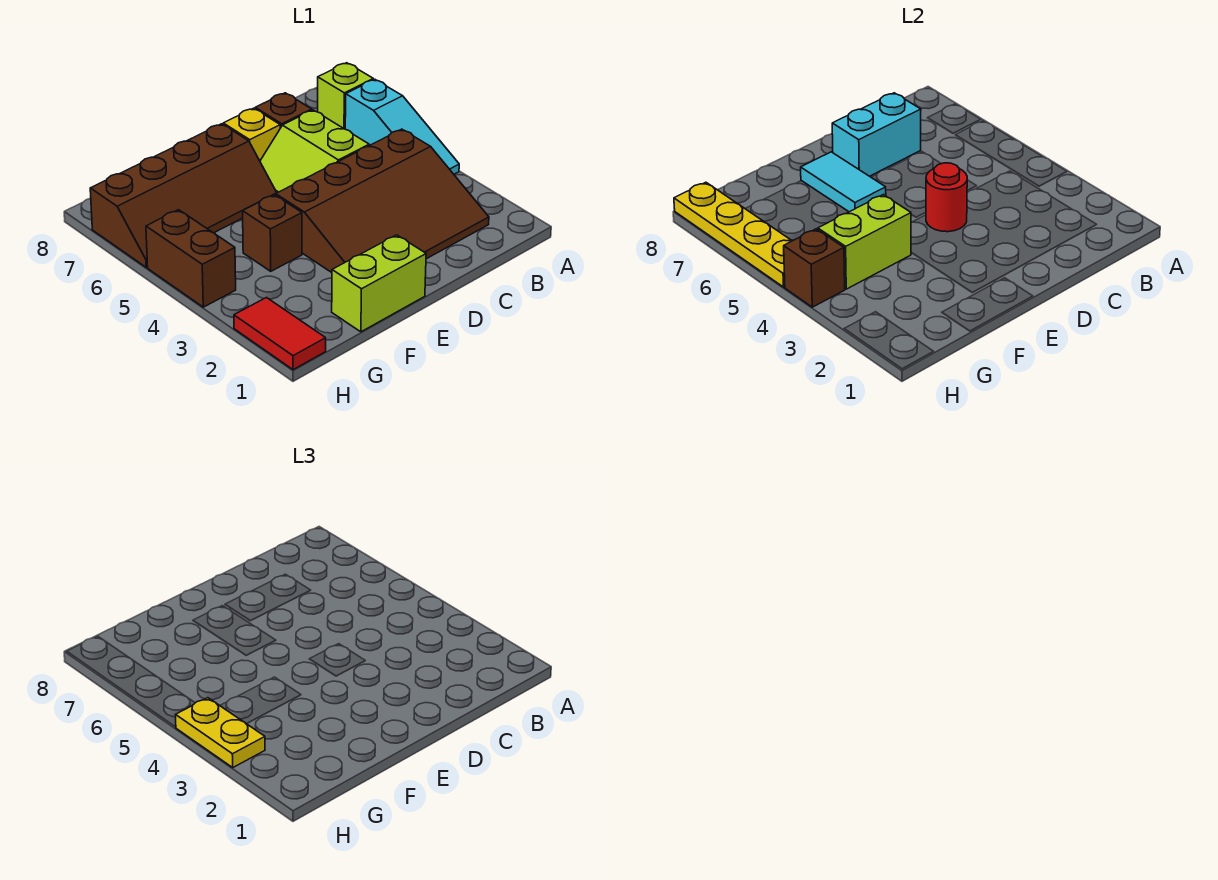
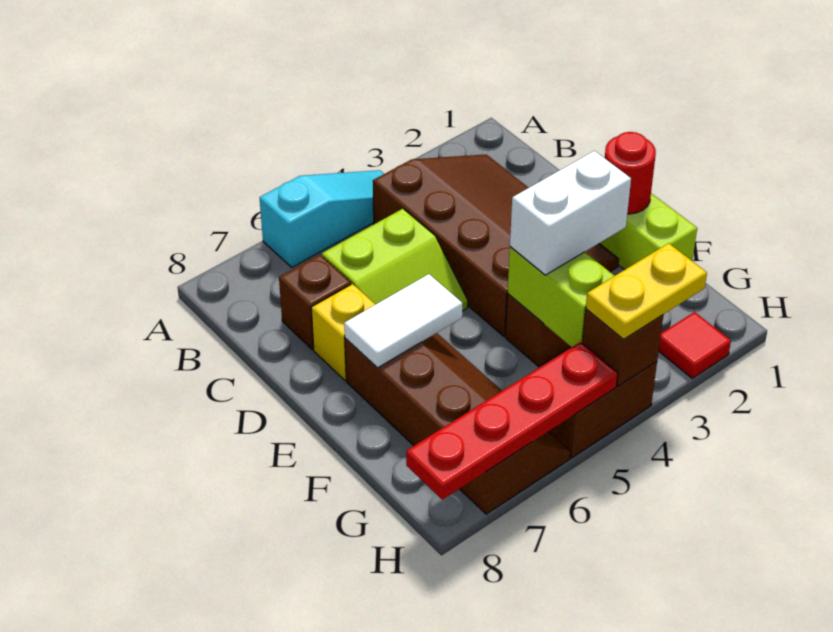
lime brick A7 level 1 -> none
cyan brick C7:D7 level 2 -> none
red round brick D4 level 2 -> red round brick E1 level 2
cyan tile E6:E7 level 2 -> white tile E6:E7 level 2
none -> white brick F3:F4 level 3
red tile H1:H2 level 1 -> red tile H2 level 1
yellow plate H5:H8 level 2 -> red plate H5:H8 level 2

